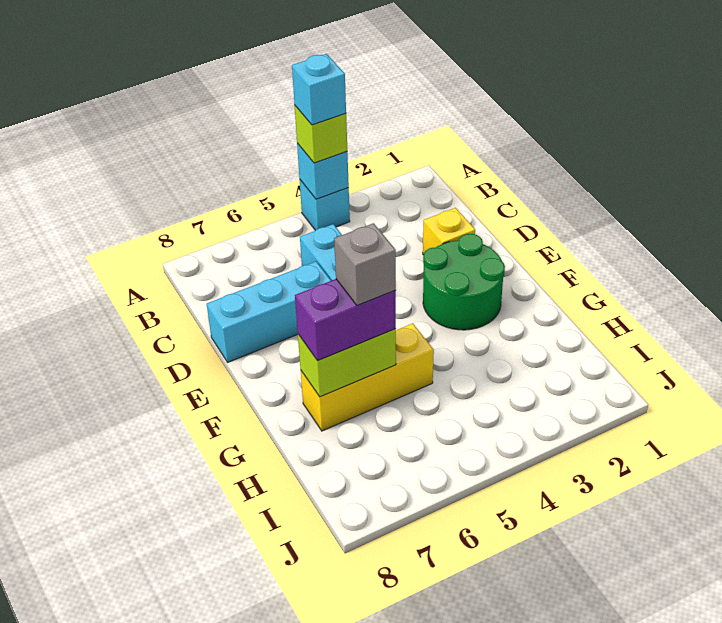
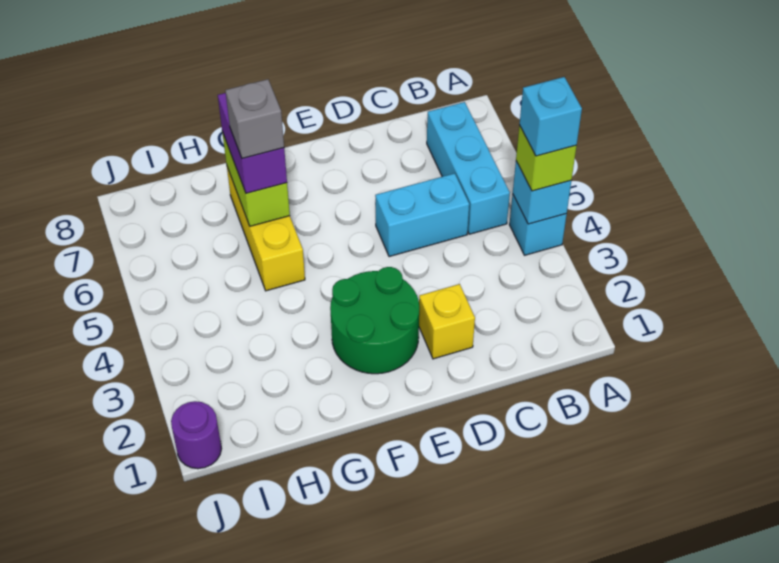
cyan brick D6:D8 level 1 -> cyan brick B5:B7 level 1
none -> purple round brick J1 level 1

